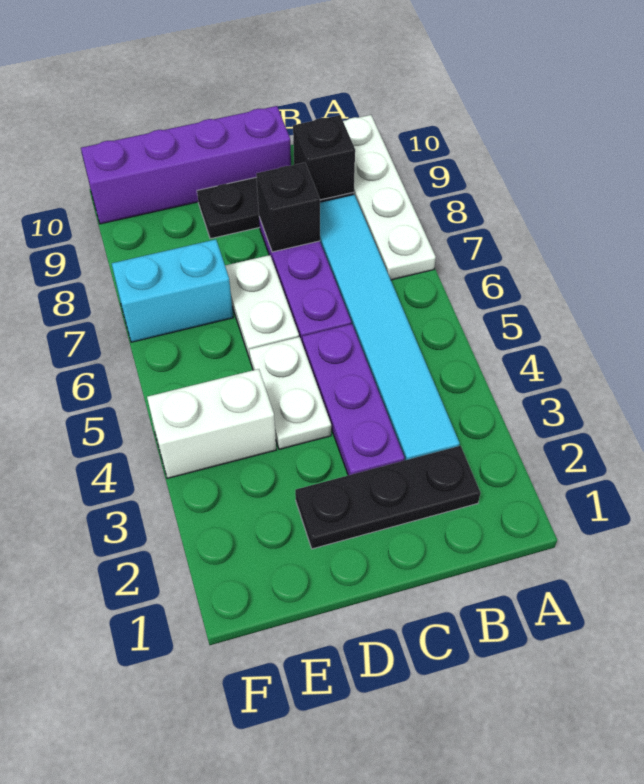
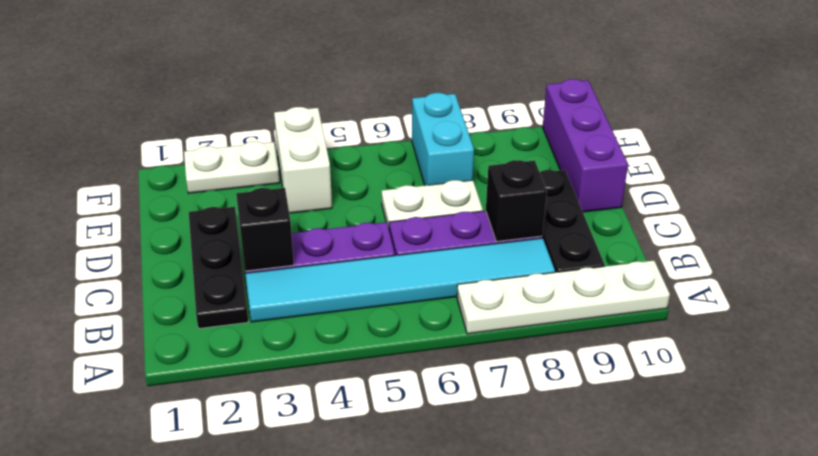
black brick B9 level 2 -> black brick C3 level 2
purple brick C10:F10 level 1 -> purple brick D10:F10 level 1
white plate D4:D5 level 1 -> white plate F2:F3 level 1

